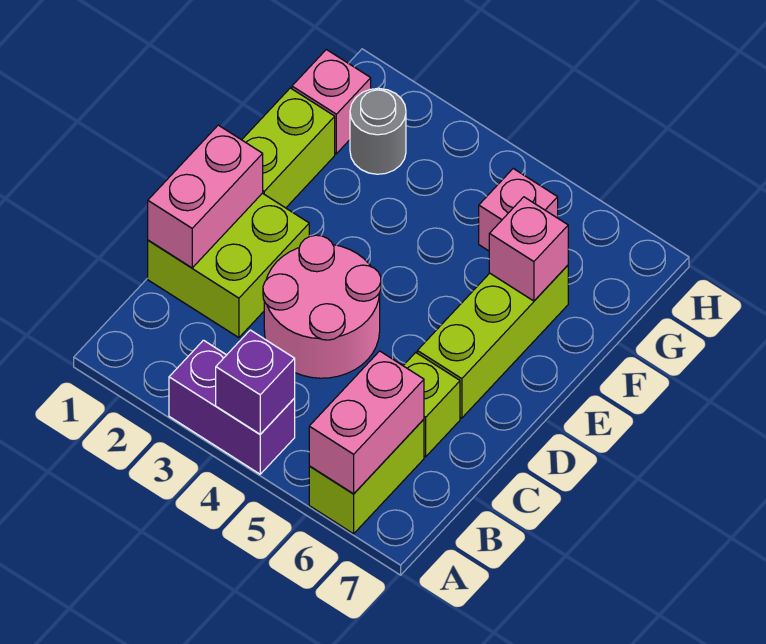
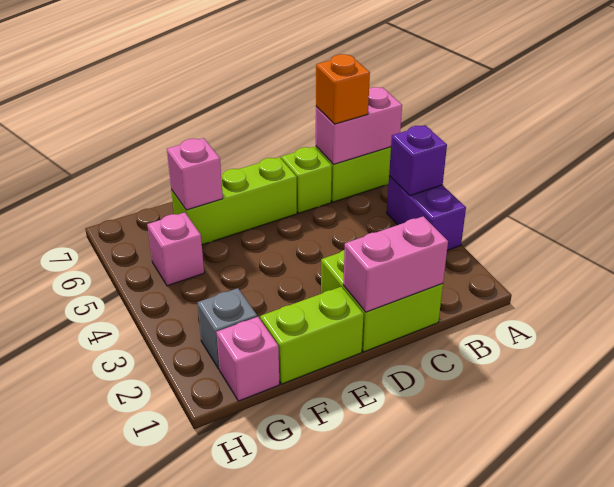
none -> orange brick B6 level 3
pink round brick C3:D4 level 1 -> none
grey round brick G2 level 1 -> grey brick G2 level 1

